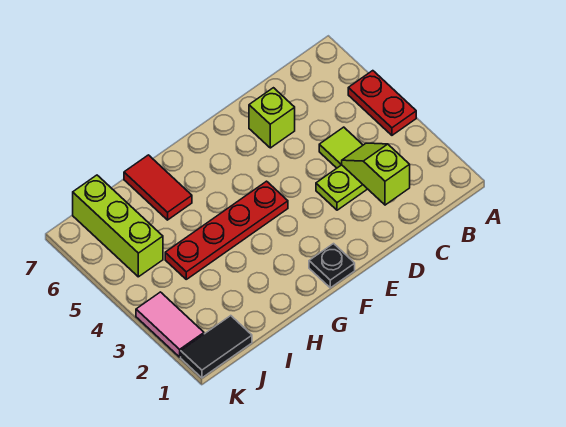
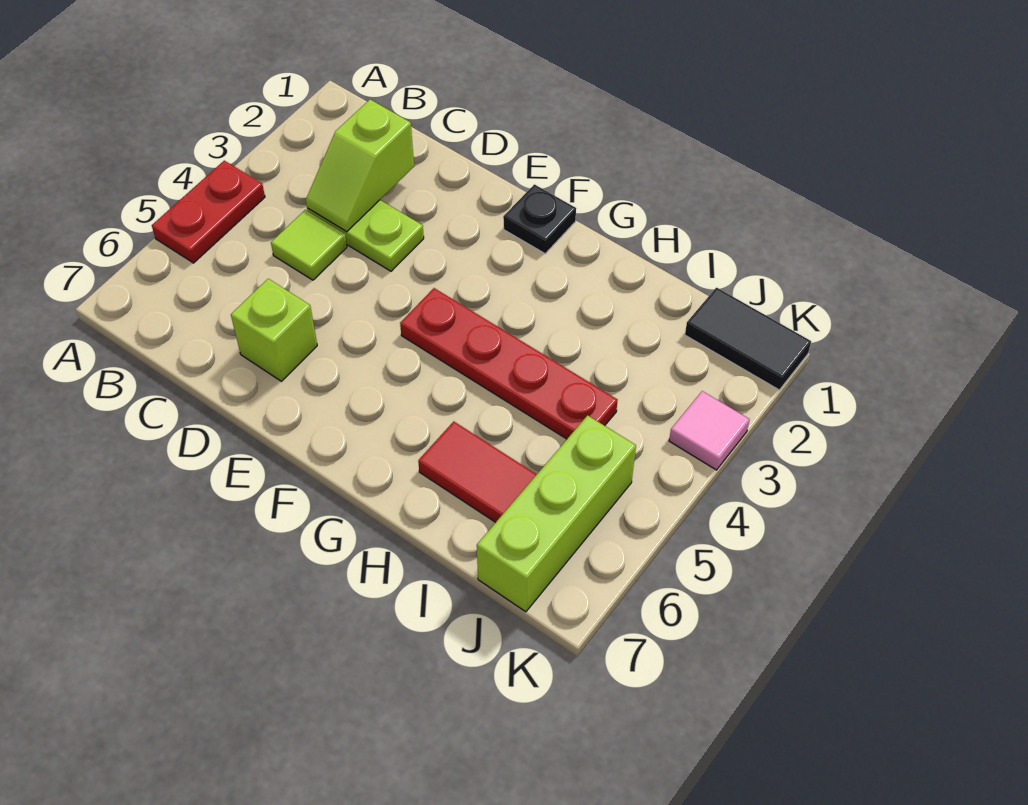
red tile H6:H7 level 1 -> red tile H6:I6 level 1
pink tile K2:K3 level 1 -> pink tile K3 level 1

